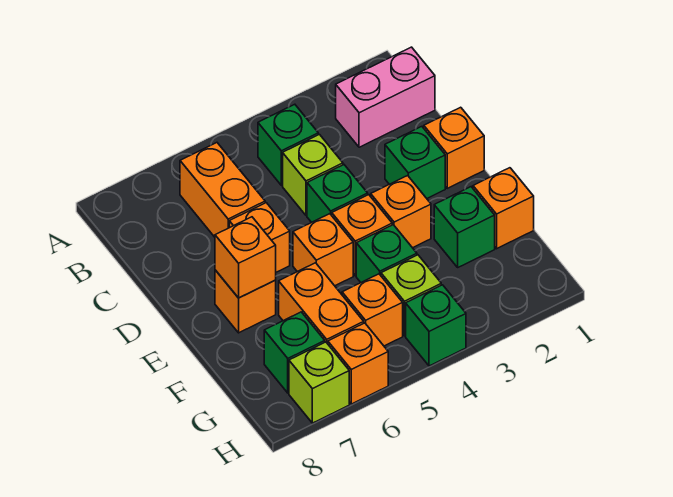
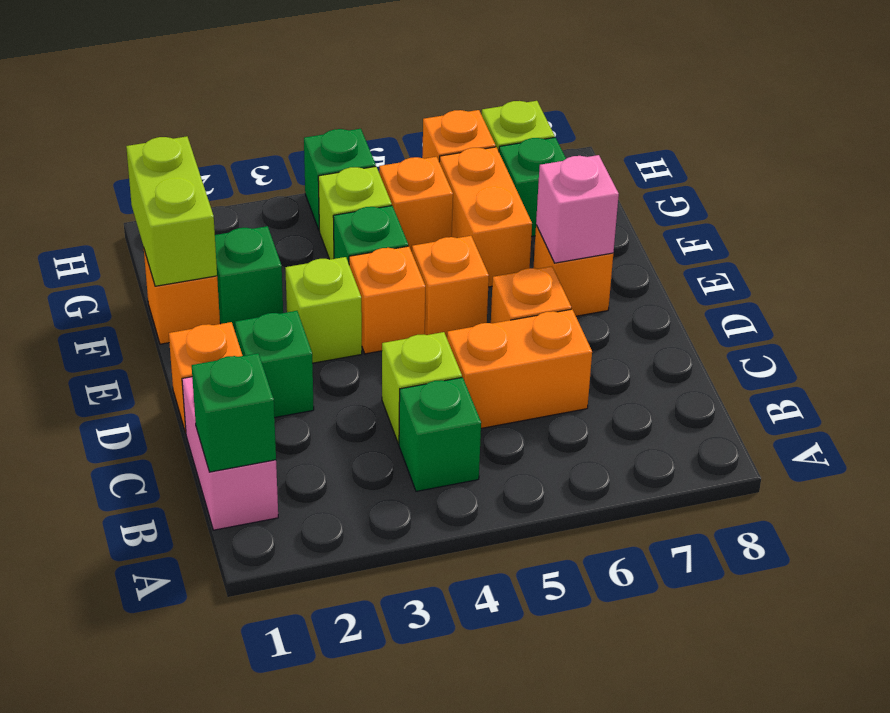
pink brick B1:B2 level 1 -> pink brick B1:C1 level 1
orange brick B6:C6 level 1 -> orange brick C5:C6 level 1
green brick D4 level 1 -> green brick B1 level 2
orange brick E3 level 1 -> lime brick E3 level 1
orange brick E7 level 2 -> pink brick E7 level 2
none -> lime brick F1:G1 level 2

